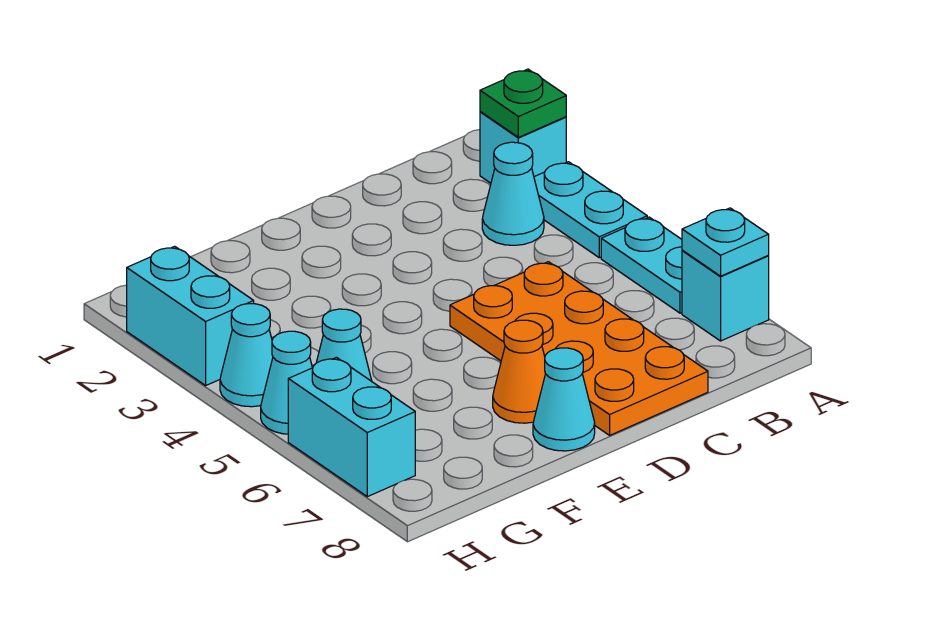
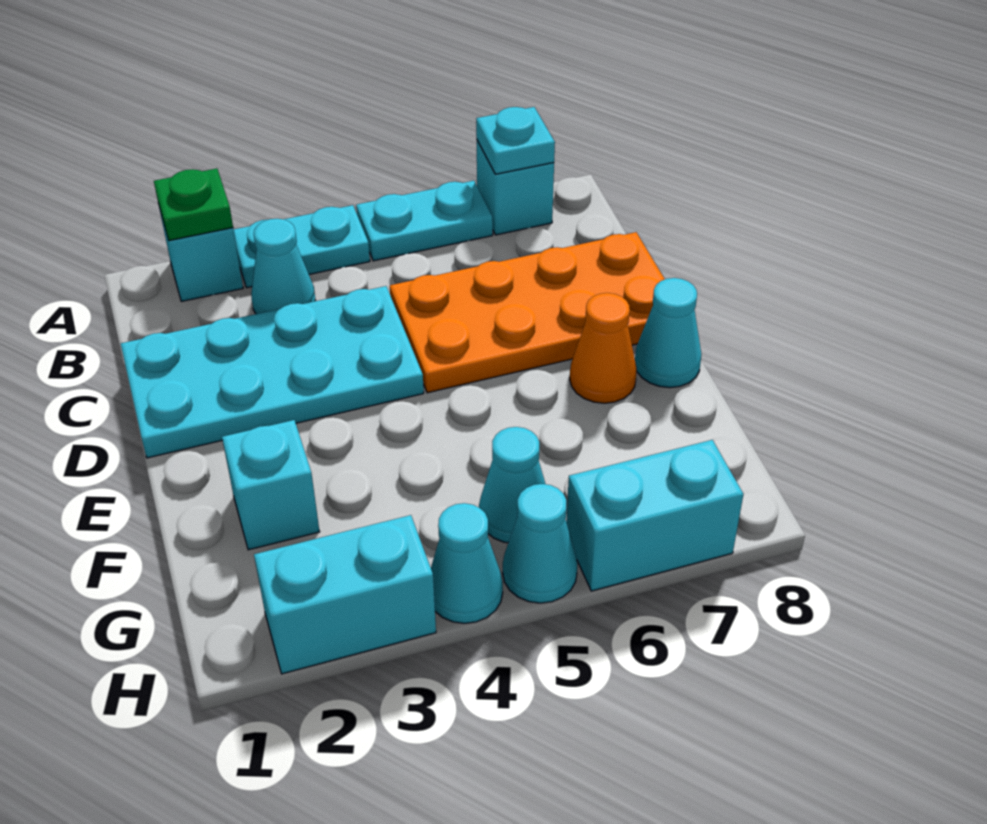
none -> cyan plate C1:D4 level 1
none -> cyan brick F2 level 1

